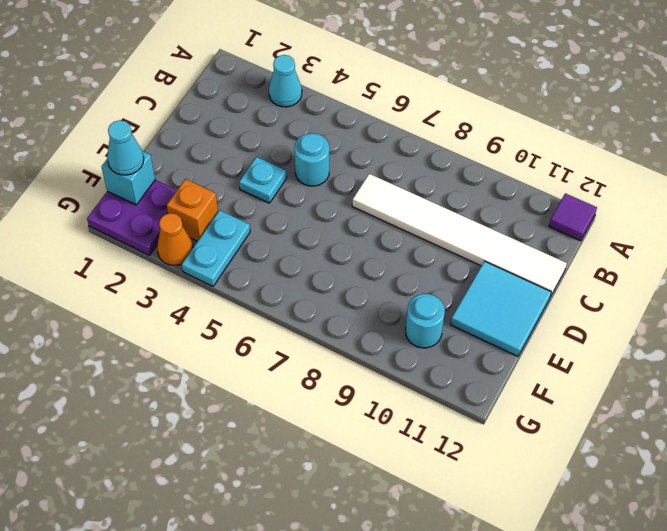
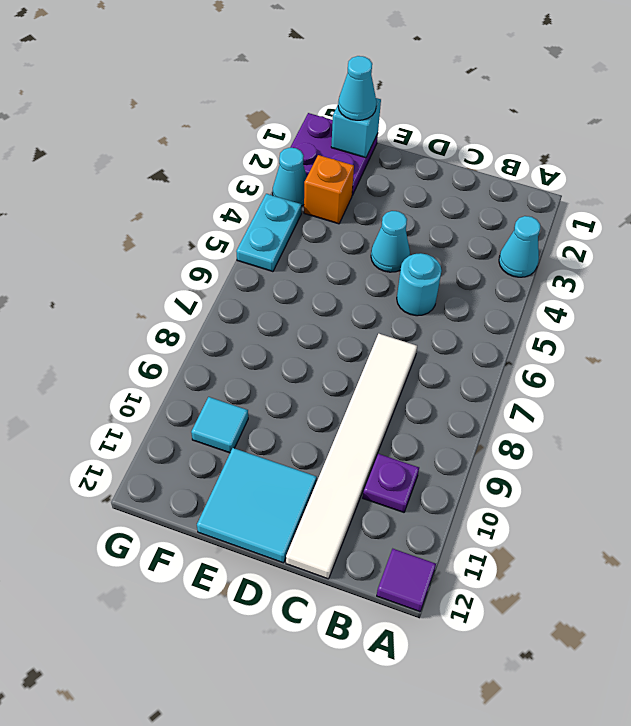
none -> purple plate B10 level 1
cyan plate D4 level 1 -> cyan cone D4 level 1
cyan plate F4:G4 level 1 -> cyan plate G4:G5 level 1
cyan round brick F10 level 1 -> cyan tile F10 level 1
orange cone G3 level 1 -> cyan cone G3 level 1

